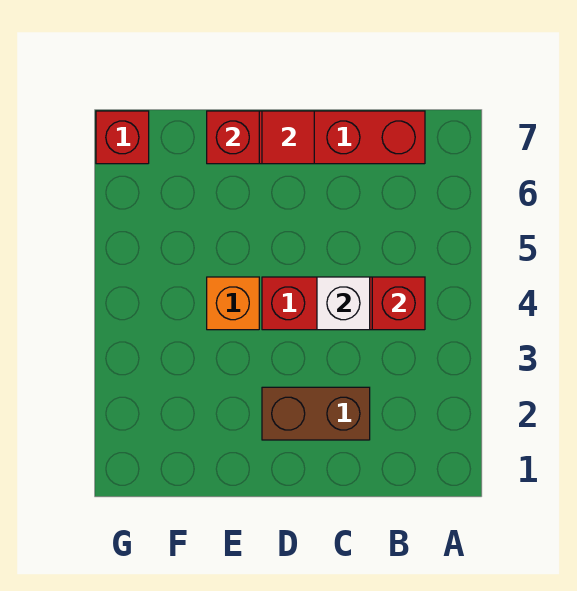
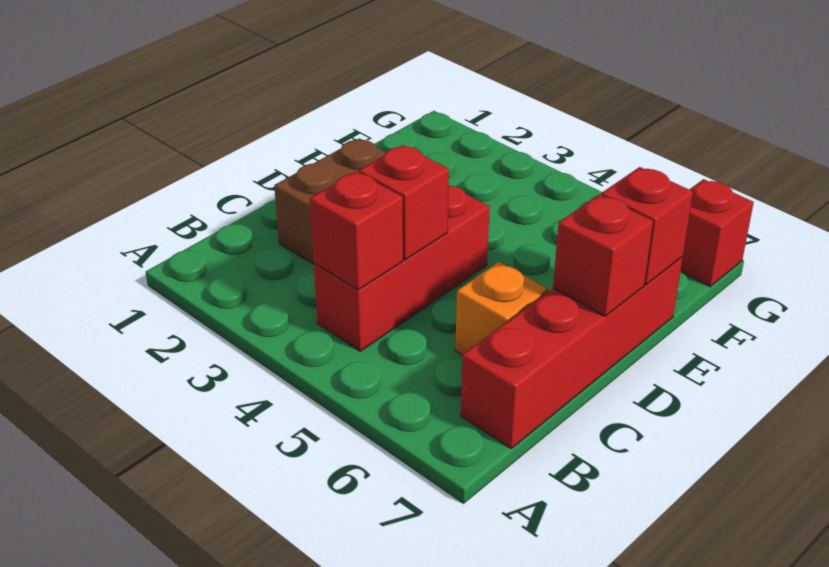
white brick C4 level 2 -> red brick C4 level 2
red tile D7 level 2 -> red brick D7 level 2
orange brick E4 level 1 -> orange brick C6 level 1

